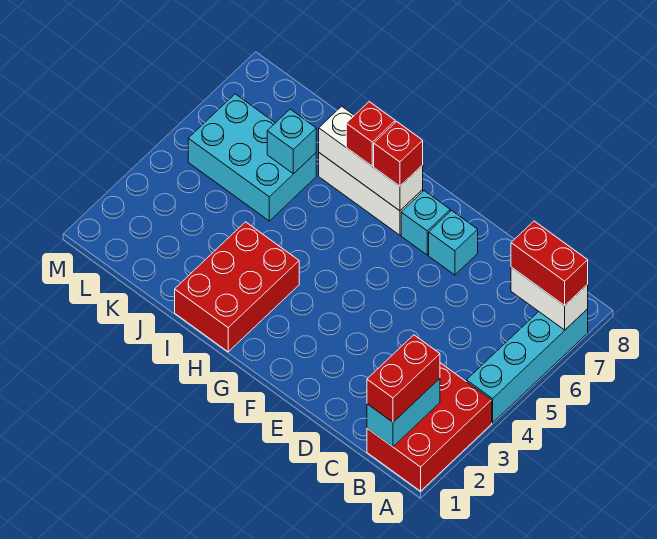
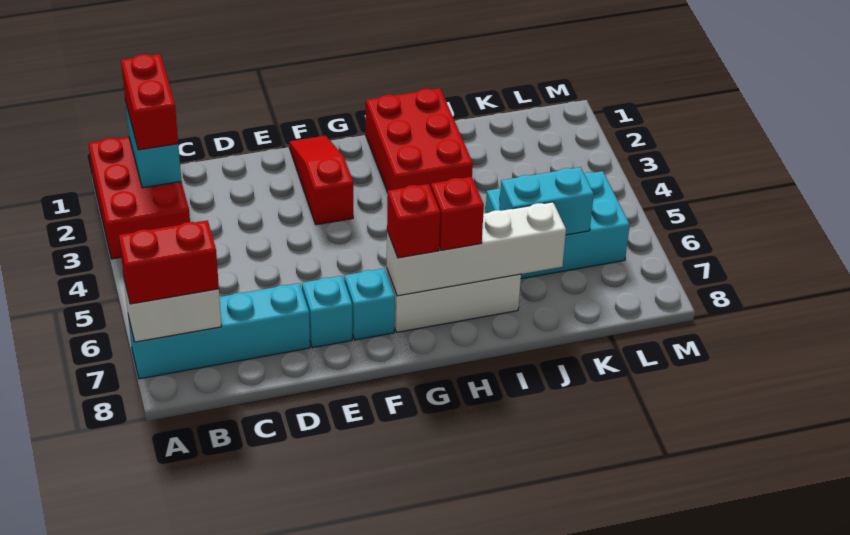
cyan brick A4:A7 level 1 -> cyan brick A7:D7 level 1
none -> red slope F1:F3 level 1 top 3
white brick G7:I7 level 2 -> white brick G7:J7 level 2
cyan brick J6 level 2 -> cyan brick J6:K6 level 2

